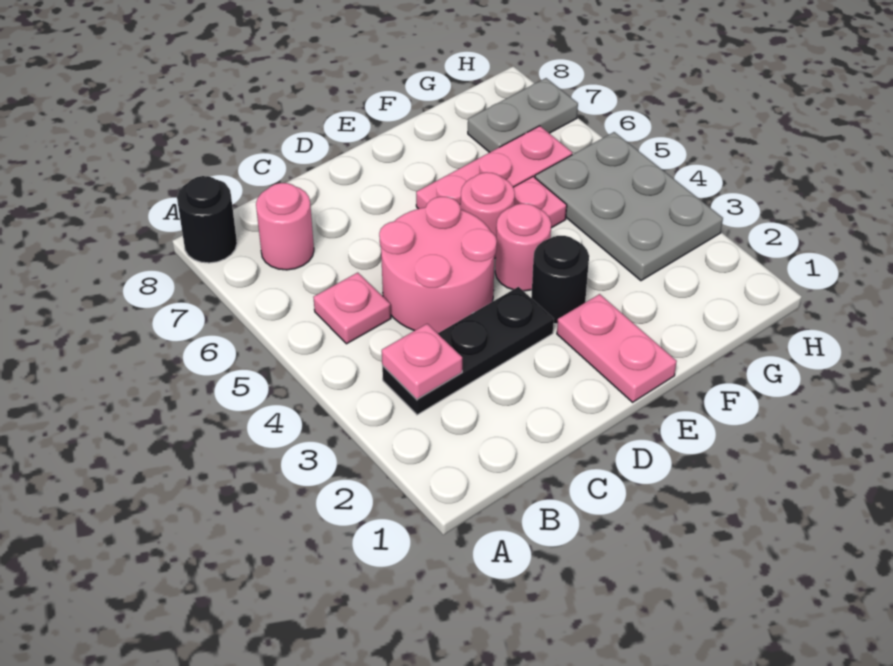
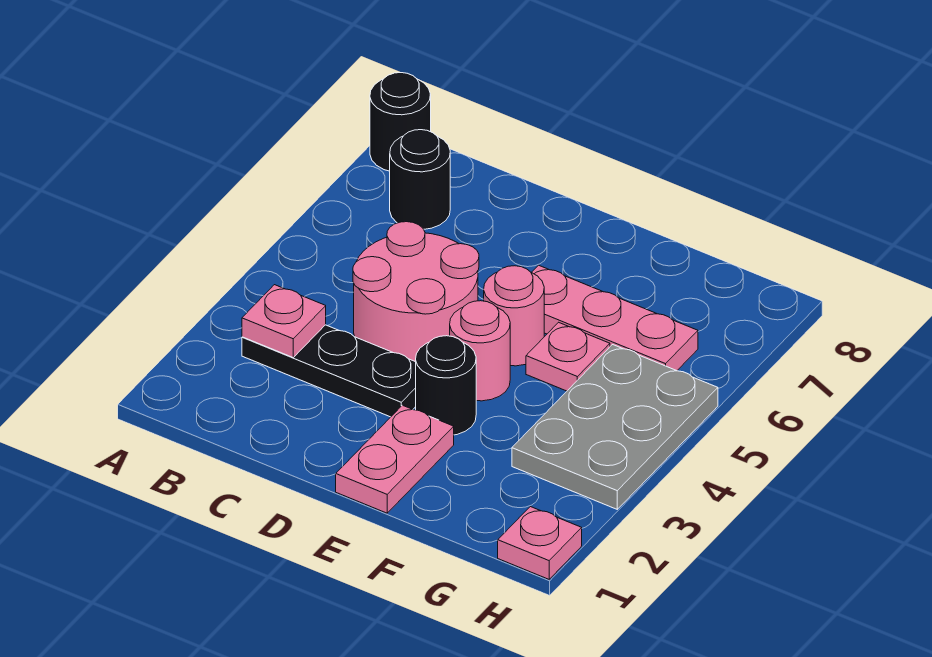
pink plate B5 level 1 -> pink plate H1 level 1
pink round brick B7 level 1 -> black round brick B7 level 1
grey plate G7:H7 level 1 -> none

